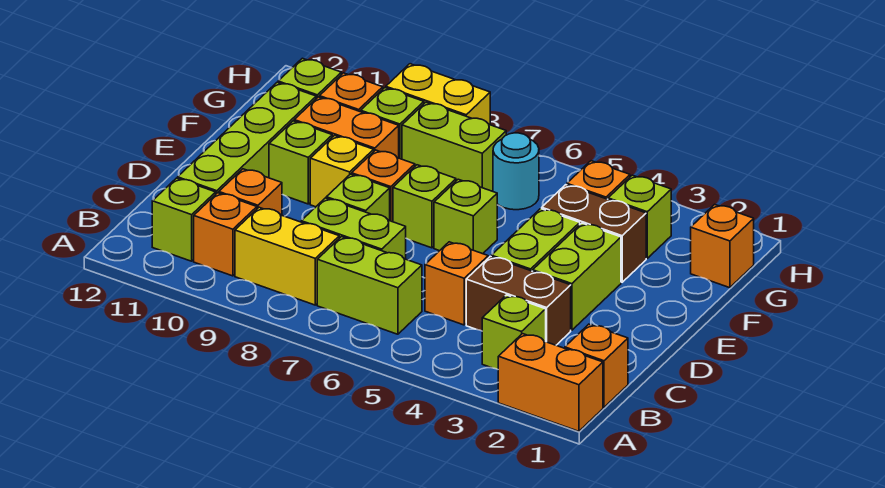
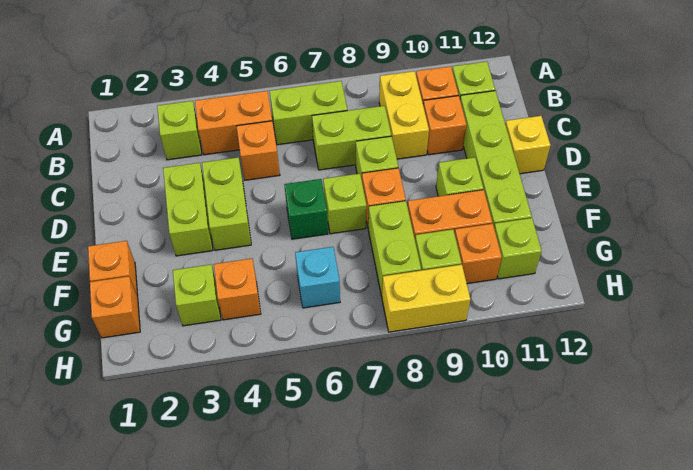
orange brick A1:A2 level 1 -> orange brick B4:B5 level 1
orange brick B1 level 1 -> orange brick F1 level 1
yellow brick B8:B9 level 1 -> yellow brick B9:C9 level 1
brown brick C3:C4 level 1 -> none
lime brick E6 level 1 -> green brick E6 level 1
yellow brick E9 level 1 -> yellow brick D12 level 1
brown brick F3:F4 level 1 -> none
cyan round brick G6 level 1 -> cyan brick G6 level 1
lime brick G7:G8 level 1 -> lime brick F8:G8 level 1

